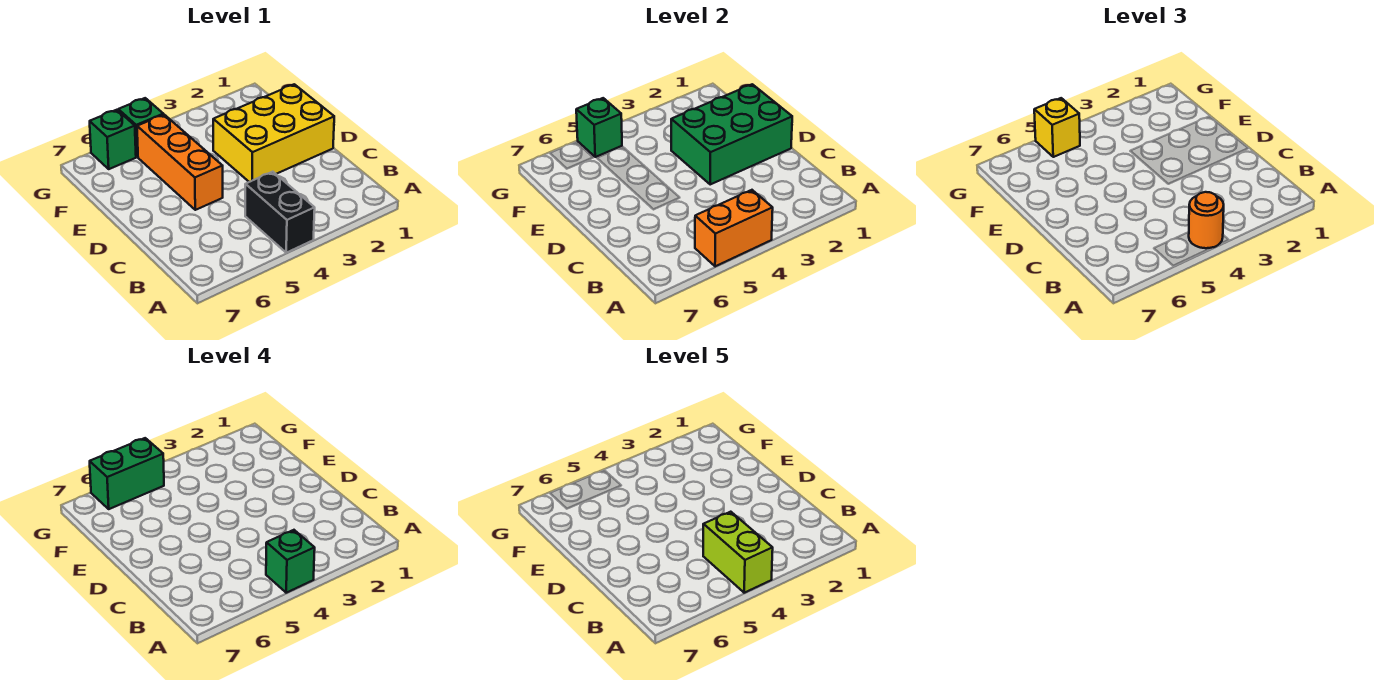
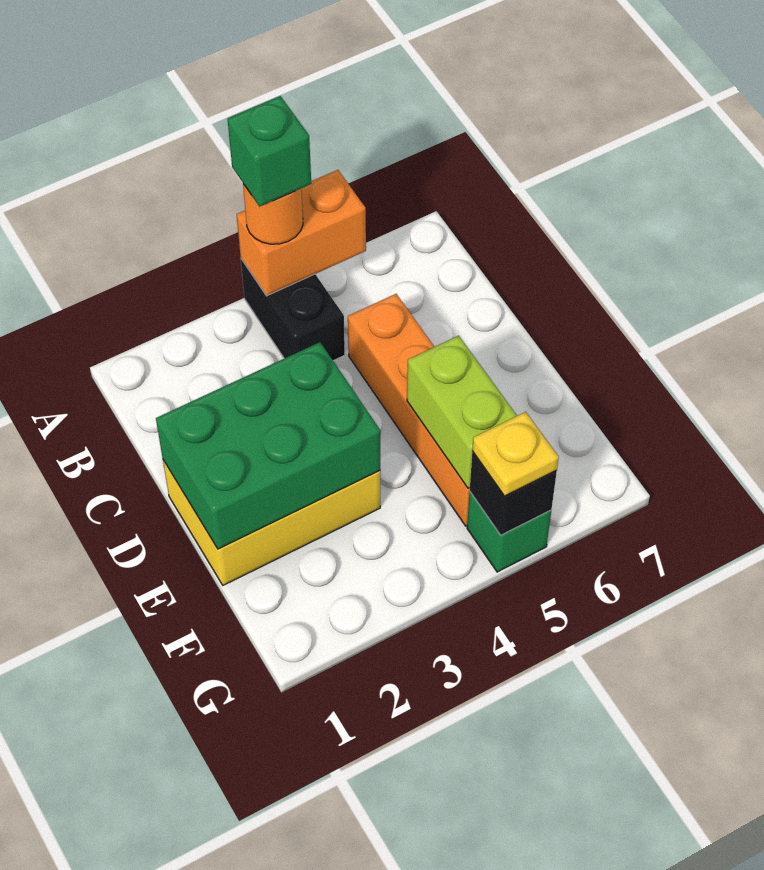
lime brick A4:B4 level 5 -> lime brick E5:F5 level 2
orange brick D5:F5 level 1 -> orange brick C5:F5 level 1
green brick G5 level 2 -> black brick G5 level 2
yellow brick G5 level 3 -> yellow plate G5 level 3
green brick G5:G6 level 4 -> none
green brick G6 level 1 -> none

